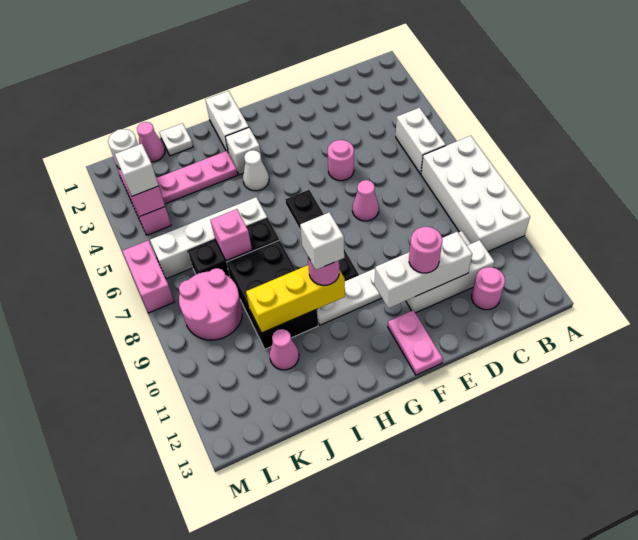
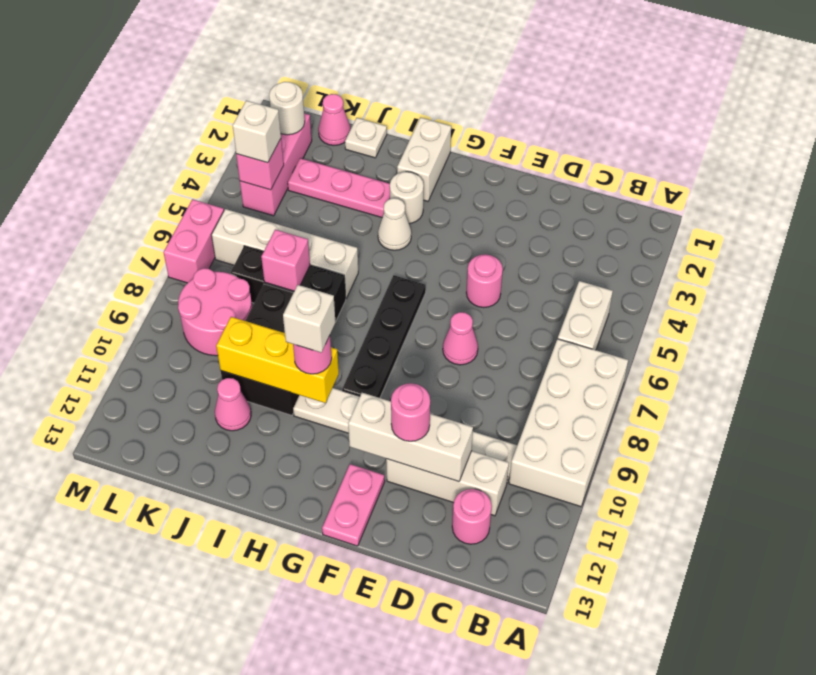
white brick H3 level 1 -> white round brick H3 level 1

